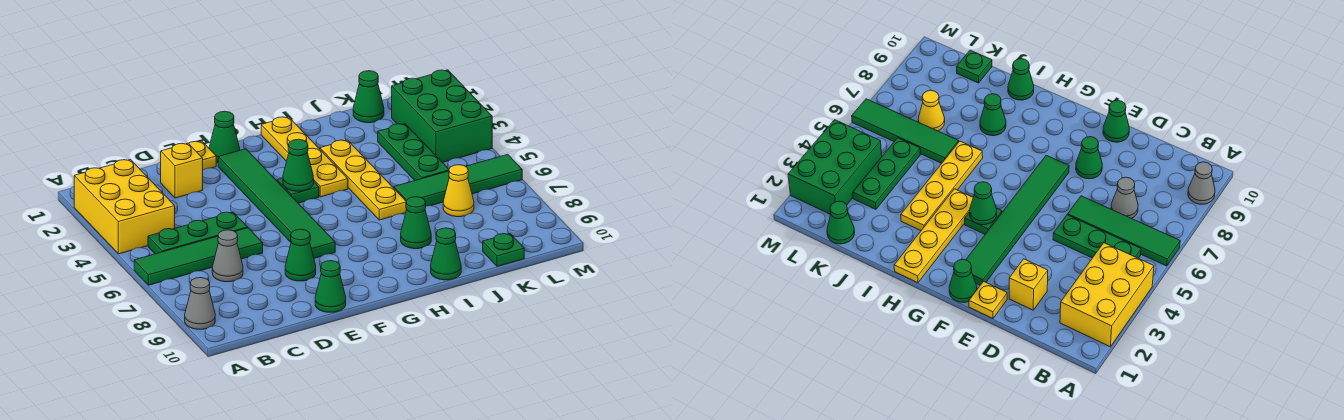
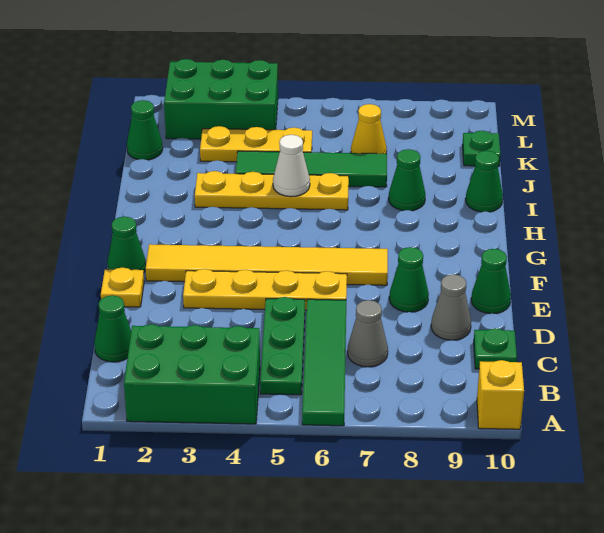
yellow brick A2:B4 level 1 -> green brick A2:B4 level 1
grey cone A9 level 1 -> grey cone D9 level 1
yellow brick D2 level 1 -> yellow brick A10 level 1
green tile F2:F7 level 1 -> yellow tile F2:F7 level 1
green plate G4 level 1 -> green plate C10 level 1
green cone G4 level 2 -> green cone C1 level 1
yellow plate H1:H4 level 1 -> yellow plate E3:E6 level 1
none -> white cone I5 level 2
green tile J6:M6 level 1 -> green tile J4:J7 level 1
green plate K3:K5 level 1 -> yellow plate K3:K5 level 1

